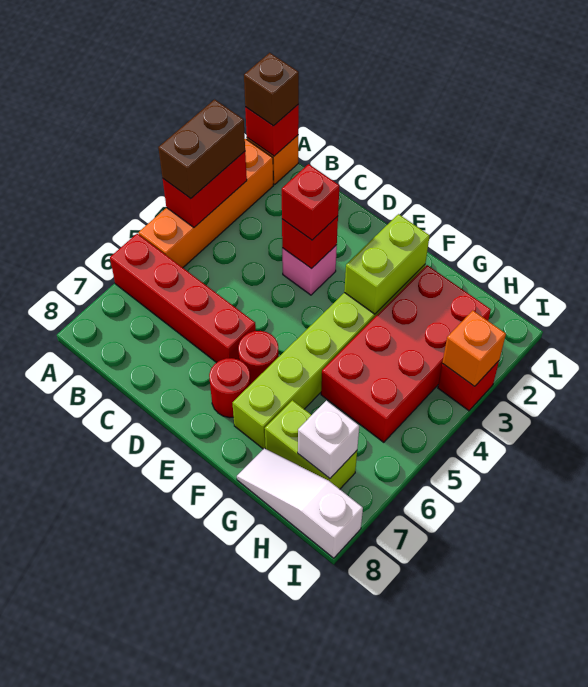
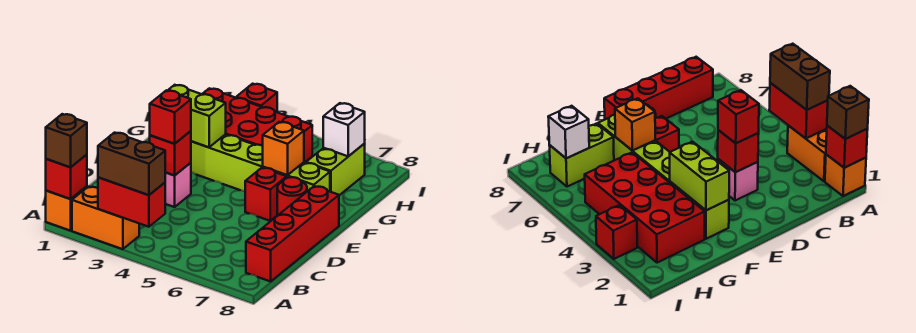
orange brick A2:A5 level 1 -> orange brick A2:A3 level 1
red brick A6:D6 level 1 -> red brick B8:E8 level 1
red round brick E6 level 1 -> red brick E6 level 1
white slope G8:I8 level 1 top I -> none
orange brick I3 level 2 -> orange brick F6 level 2

